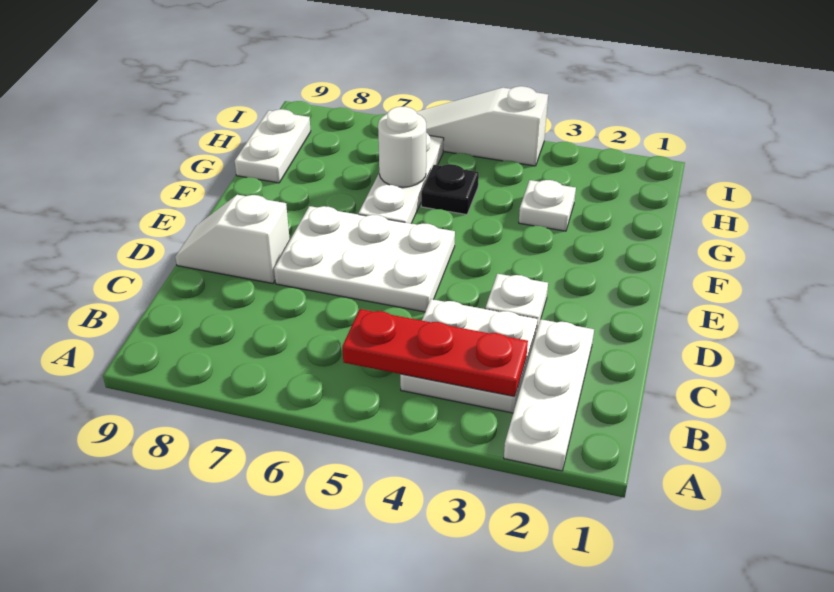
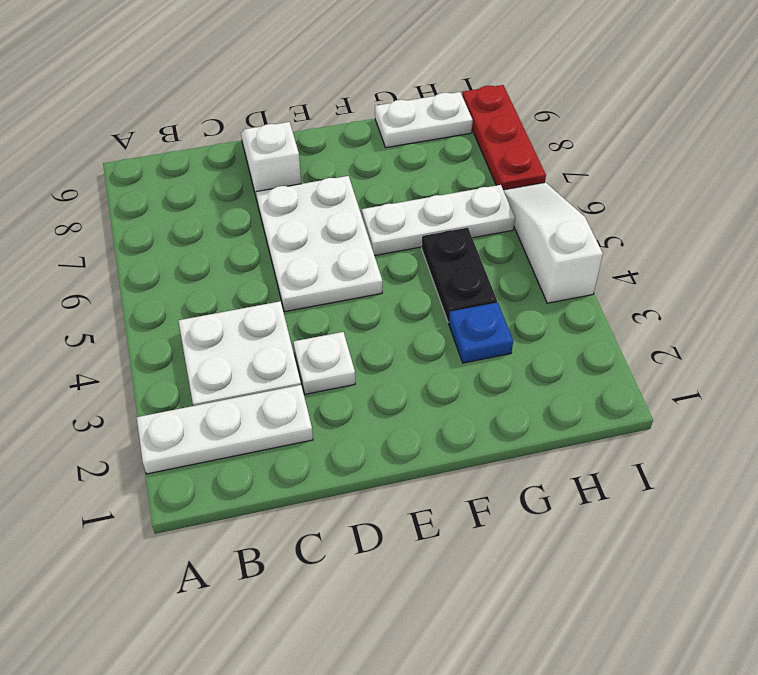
red plate B3:B5 level 2 -> red plate I7:I9 level 1
white plate G3 level 1 -> blue plate G3 level 1
black plate G5 level 1 -> black plate G4:G5 level 1
white round brick G6 level 2 -> none

